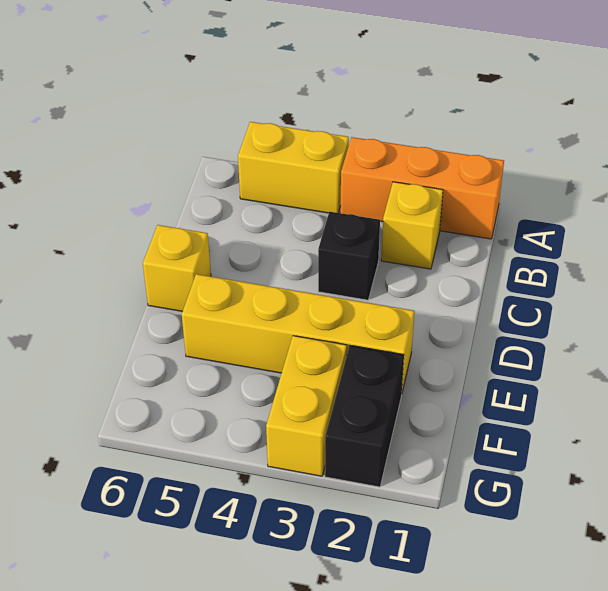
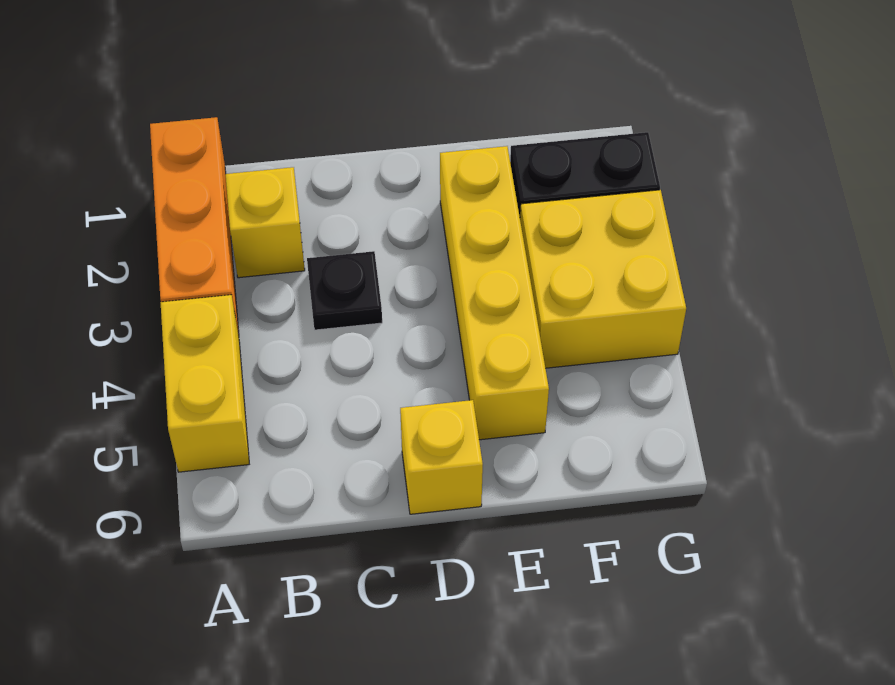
black brick C3 level 1 -> black plate C3 level 1
yellow brick F3:G3 level 1 -> yellow brick F3:G4 level 1

